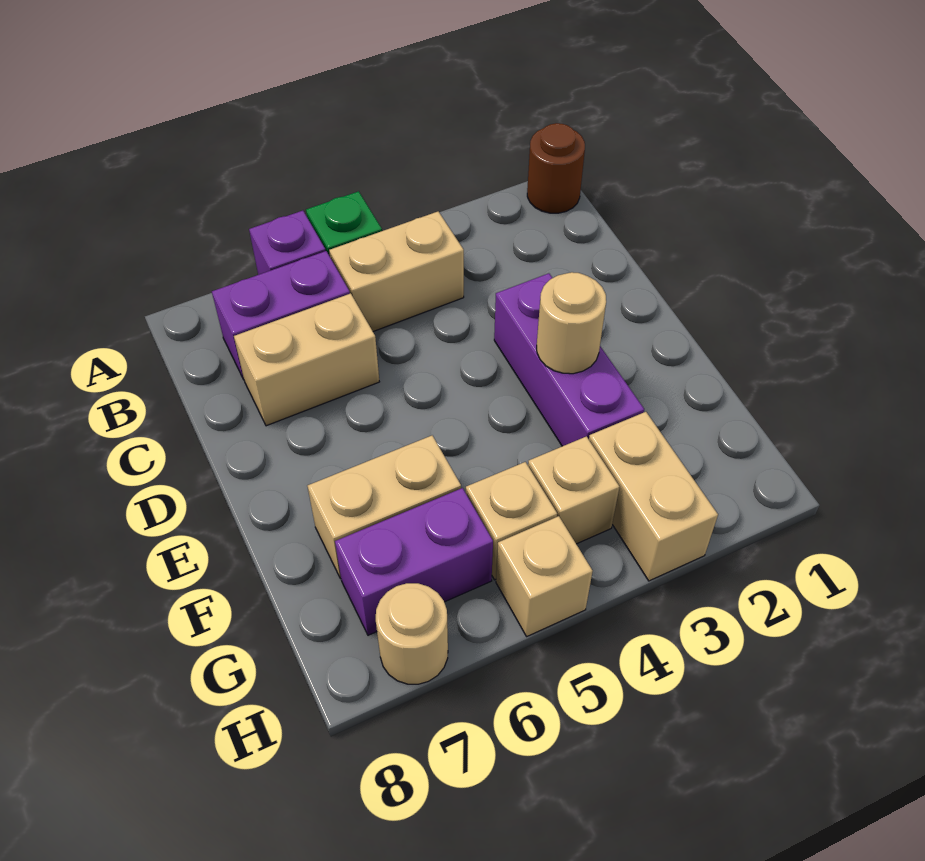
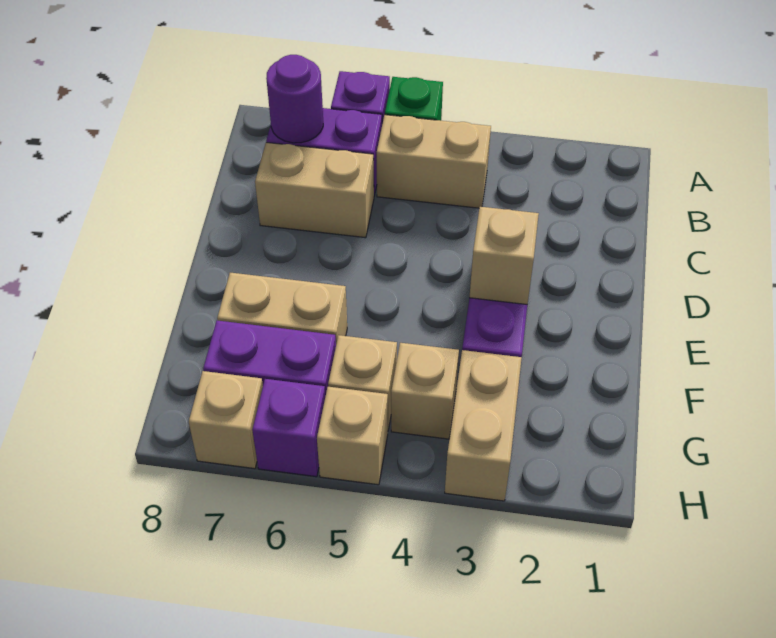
brown round brick A1 level 1 -> none
none -> purple round brick B7 level 2
tan round brick E3 level 2 -> tan brick E3 level 2
none -> purple brick H6 level 1
tan round brick H7 level 1 -> tan brick H7 level 1

